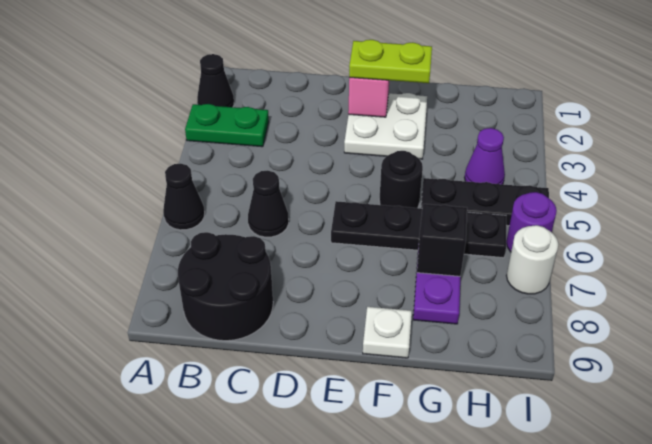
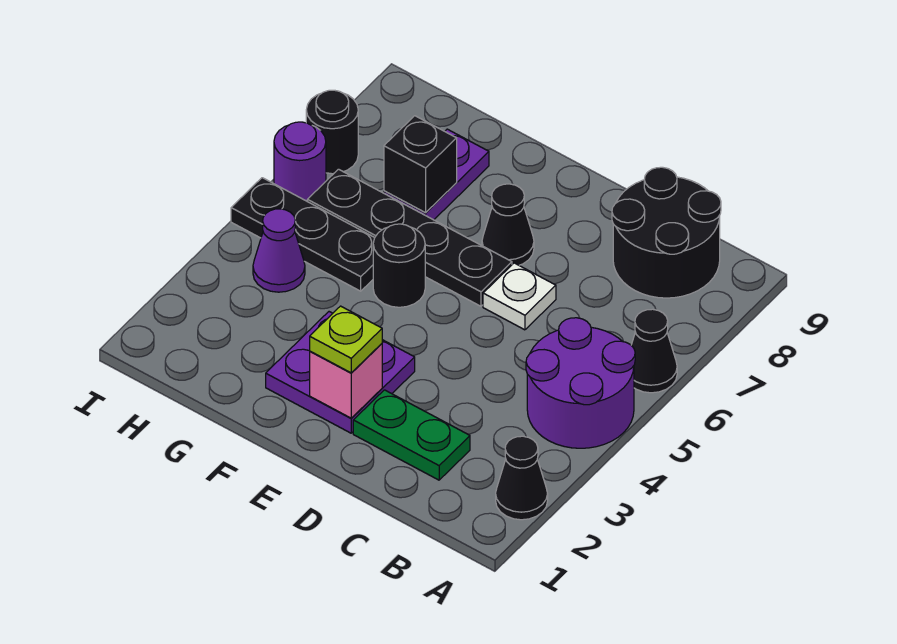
green plate A3:B3 level 1 -> green plate C2:D2 level 1
none -> purple round brick A4:B5 level 1
black cone C6 level 1 -> black cone E7 level 1
white plate E2:F3 level 1 -> purple plate E2:F3 level 1
lime plate E2:F2 level 3 -> lime plate E2 level 3
white plate F9 level 1 -> white plate D6 level 1
white round brick I7 level 1 -> black round brick I7 level 1

